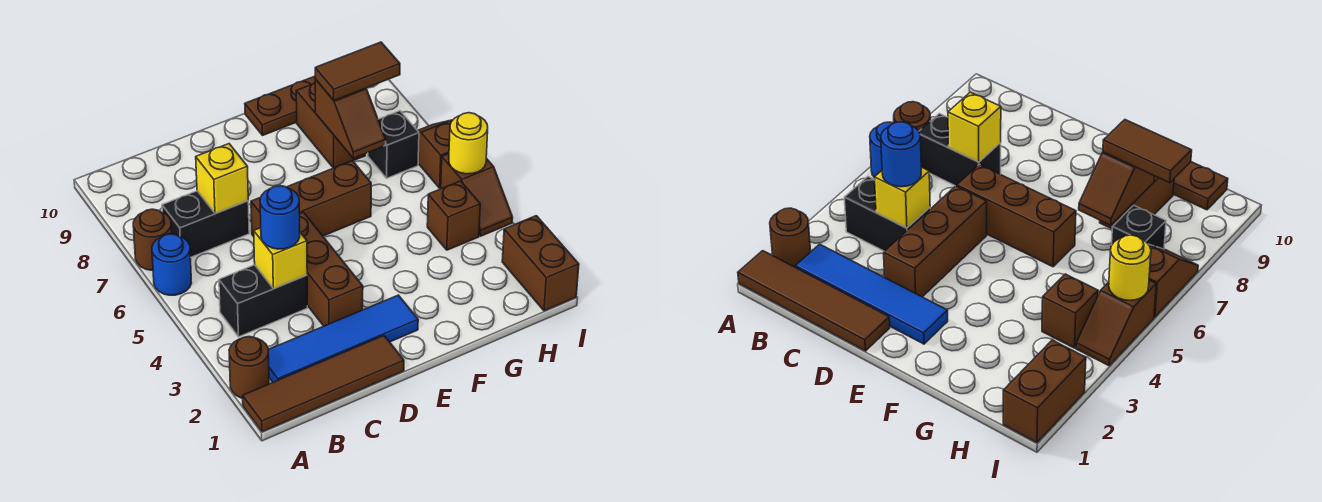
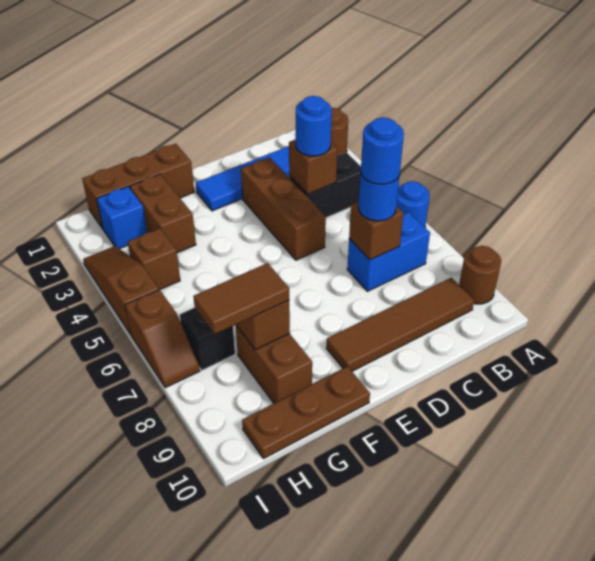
brown tile A1:D1 level 1 -> brown tile B9:E9 level 1
brown round brick A7 level 1 -> brown round brick A9 level 1
black brick B7:C7 level 1 -> blue brick B7:C7 level 1
yellow brick C4 level 2 -> brown brick C4 level 2
yellow brick C7 level 2 -> brown brick C7 level 2
none -> blue round brick C7 level 3
none -> blue round brick C7 level 4
brown brick D6:F6 level 1 -> brown brick F1:H1 level 1
none -> blue brick H2 level 1
brown brick I1:I2 level 1 -> brown brick G2:G3 level 1
brown slope I4:I5 level 1 top 5 -> brown slope I3:I5 level 1 top 5
yellow round brick I5 level 2 -> none

